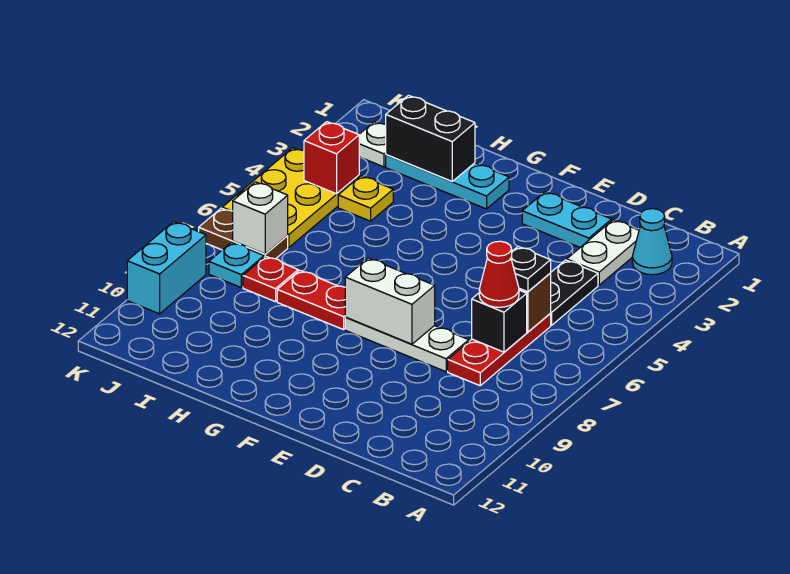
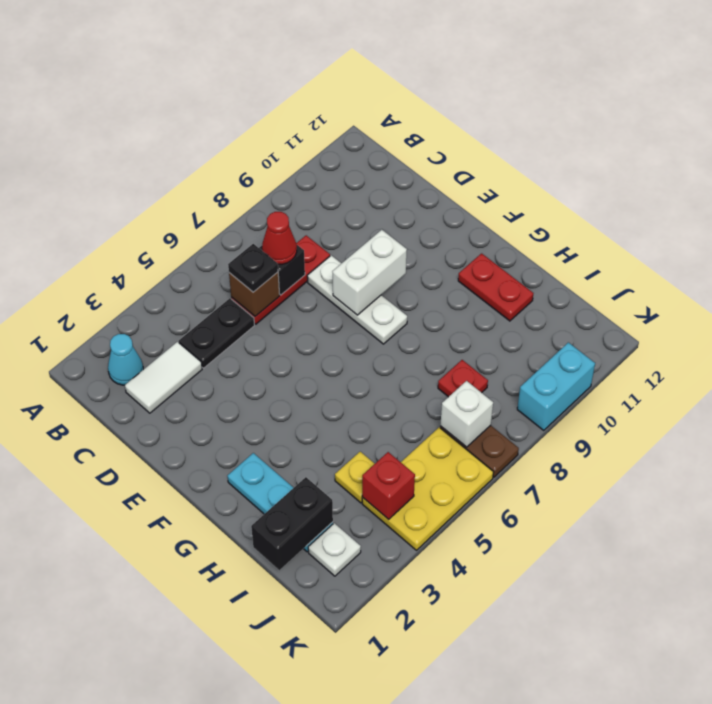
white plate C2:C3 level 1 -> white tile C2:C3 level 1
cyan plate D2:E2 level 1 -> none
white brick E8:F8 level 2 -> white brick E8:E9 level 2
red plate G8:H8 level 1 -> red plate G11:H11 level 1
black brick H2:I2 level 2 -> black brick I1:I2 level 2
cyan plate J8 level 1 -> none

